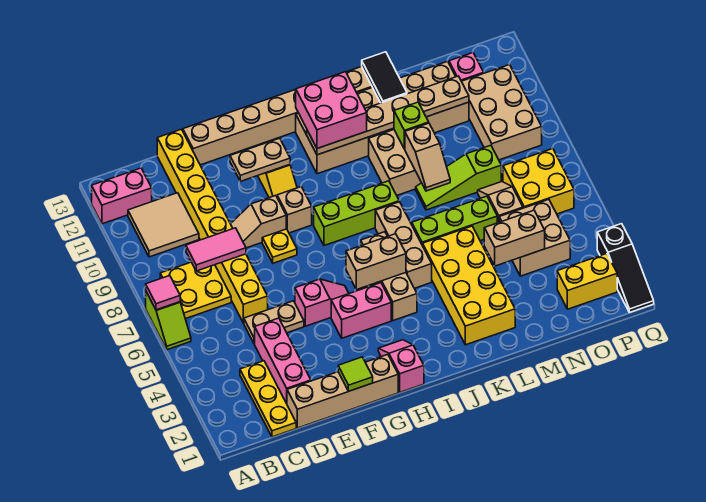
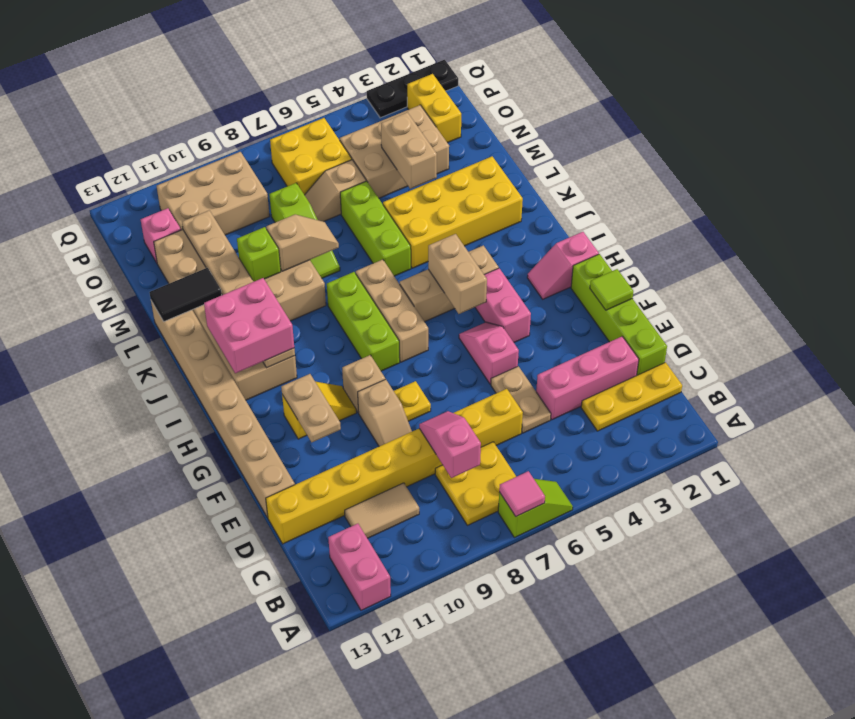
tan tile B10:C11 level 1 -> tan tile C10:C11 level 1
pink tile C8:D8 level 2 -> pink slope C8:D8 level 2 top C
tan brick D1:G1 level 1 -> lime brick D1:G1 level 1
tan brick J5:J7 level 1 -> tan brick H7:J7 level 1
tan brick N4:O5 level 1 -> tan brick N3:O5 level 1
black slope Q1:Q3 level 1 top 3 -> black plate Q1:Q3 level 1

